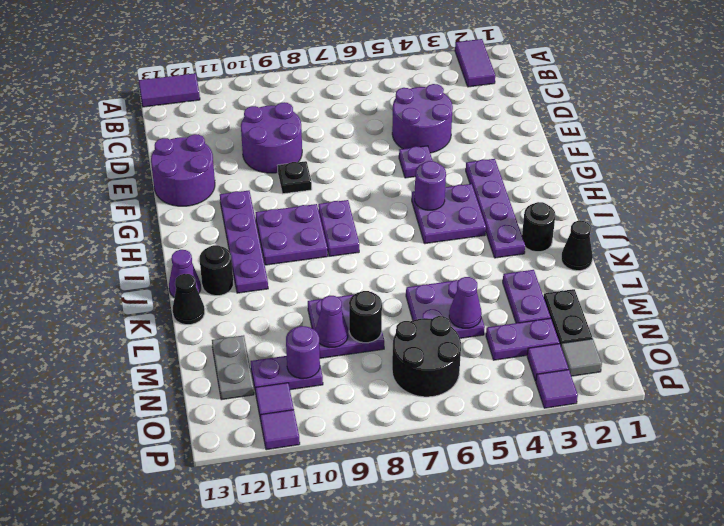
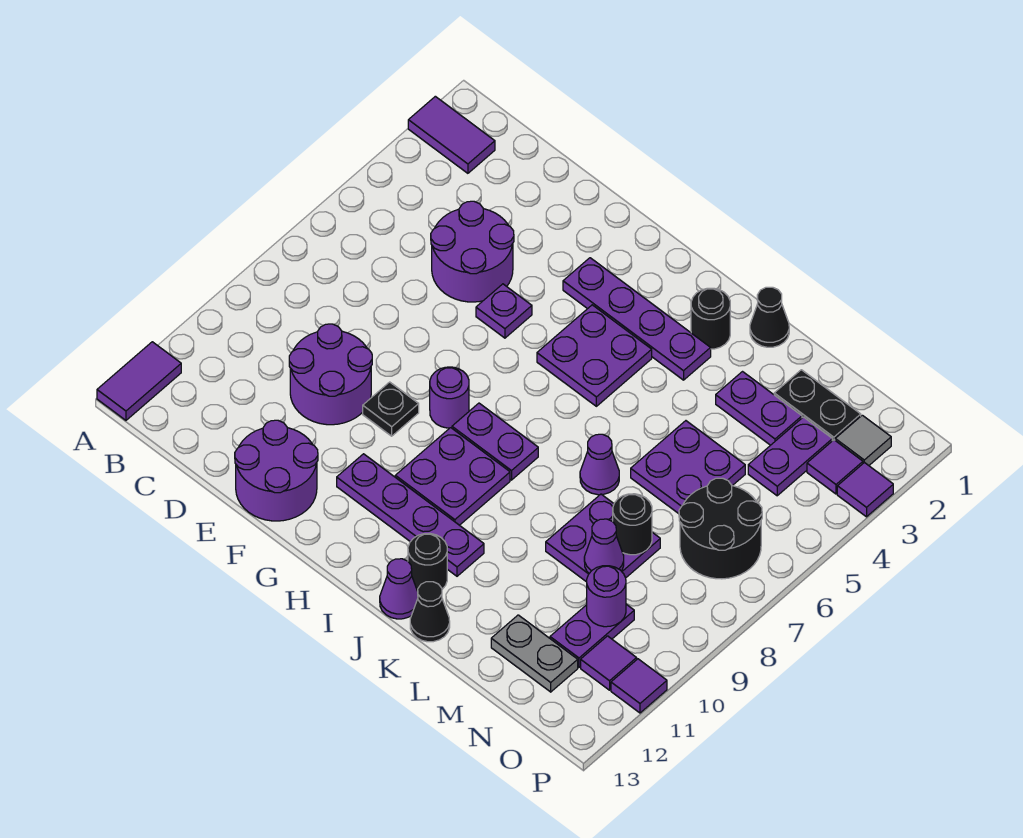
purple round brick H5 level 2 -> purple round brick G8 level 1
purple cone M5 level 2 -> purple cone K7 level 1

